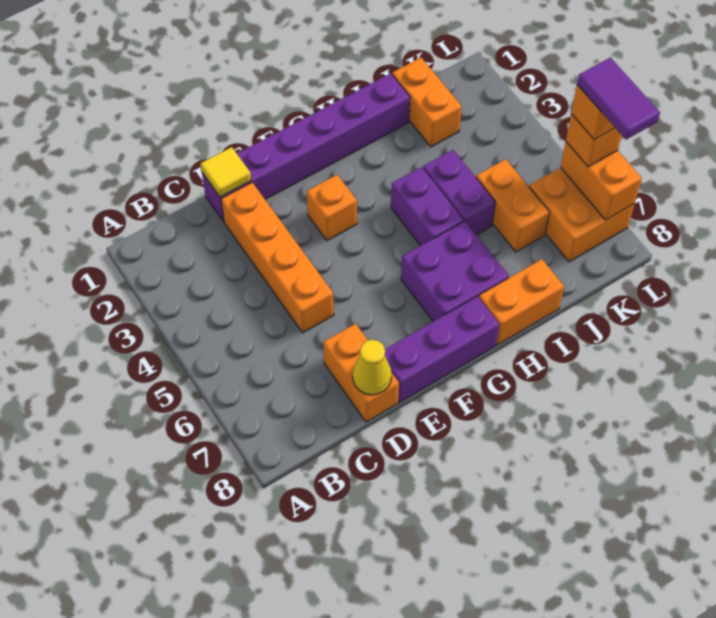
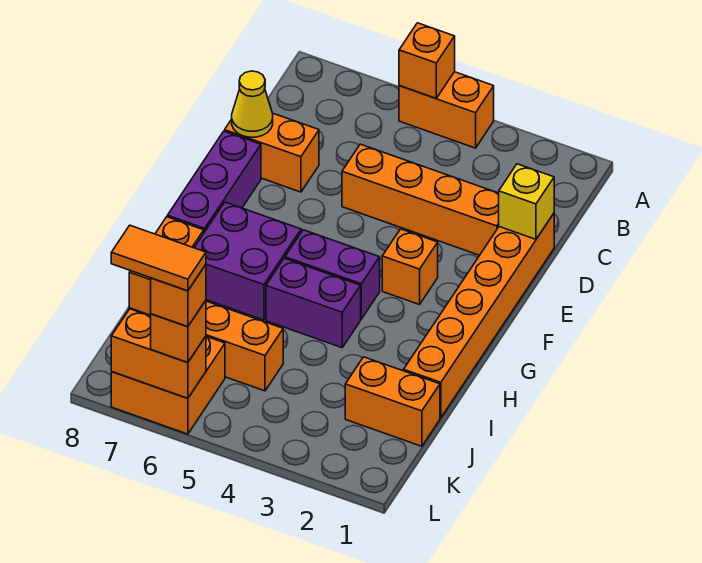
none -> orange brick A4:A5 level 1
none -> orange brick A5 level 2
purple brick D1:I1 level 1 -> orange brick D1:I1 level 1
yellow tile D1 level 2 -> yellow brick D1 level 2
purple brick I4:I5 level 1 -> purple brick G4:G5 level 1
purple tile L6:L7 level 5 -> orange tile L6:L7 level 5

